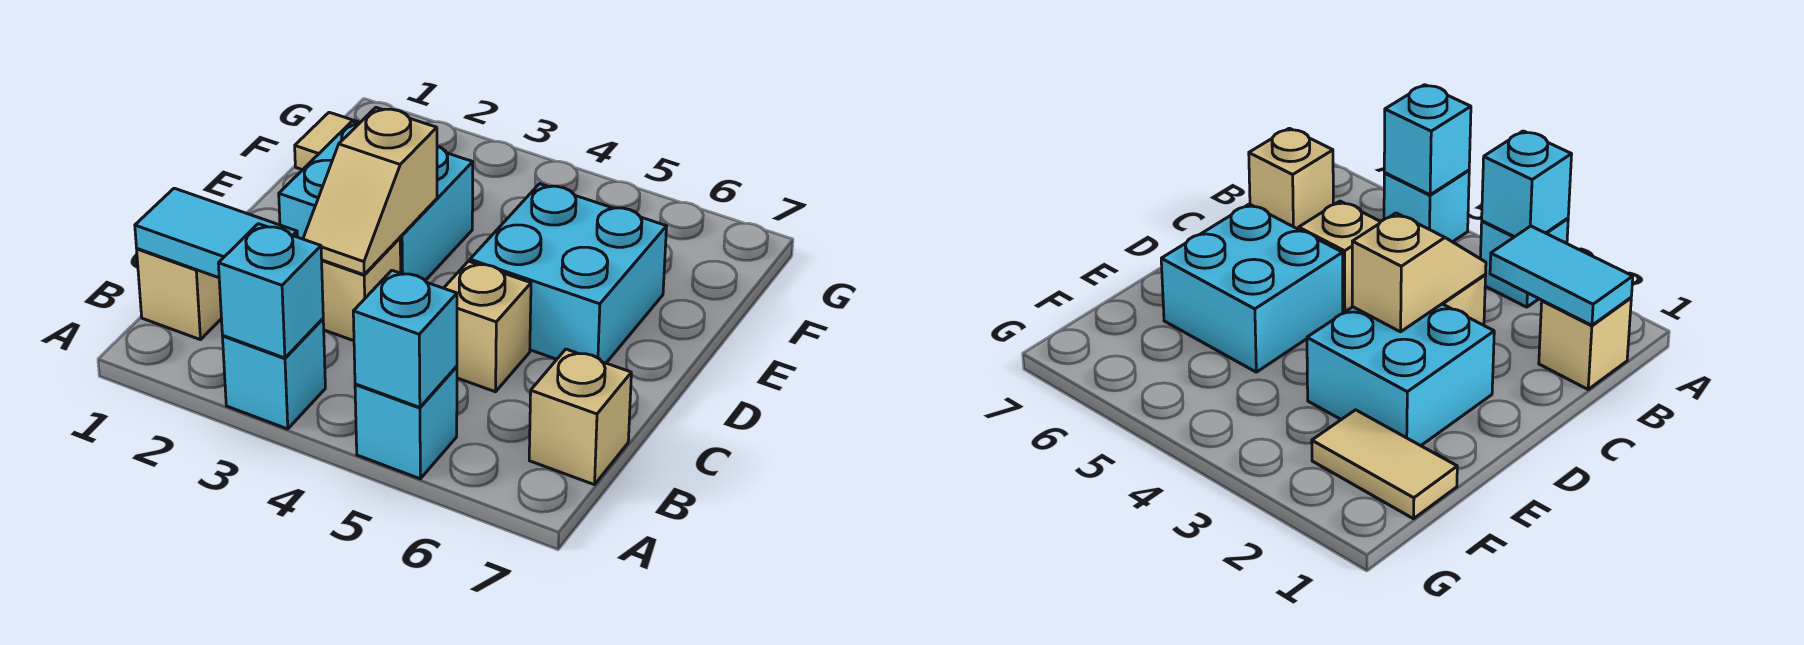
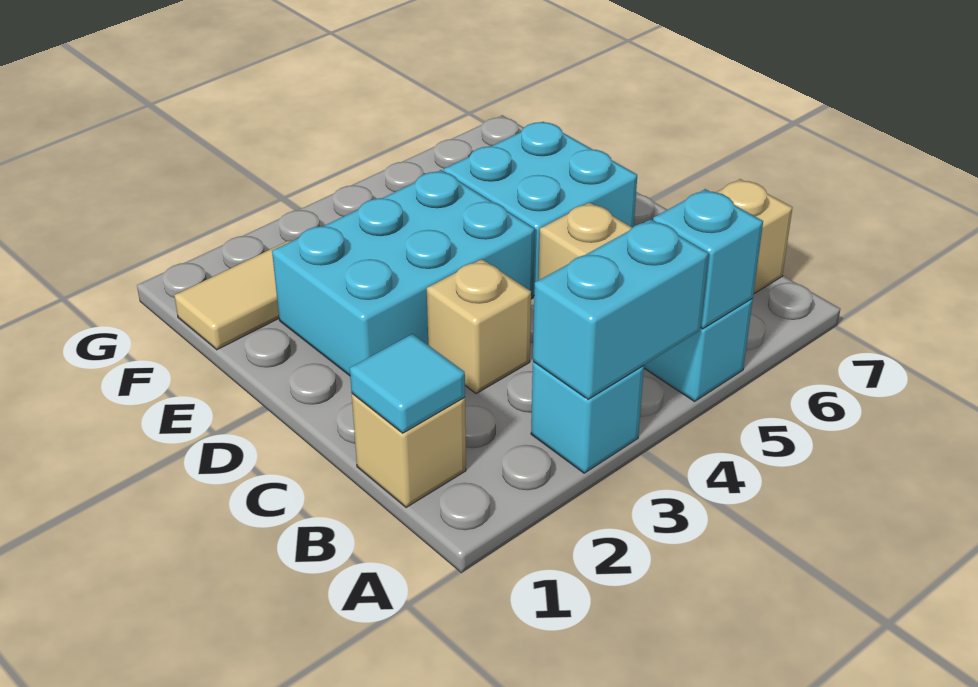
cyan brick A3 level 2 -> cyan brick A3:A4 level 2
cyan tile B1:B2 level 2 -> cyan tile B1 level 2
tan slope C3:D3 level 2 top D -> none
cyan brick D2:E3 level 1 -> cyan brick D2:E4 level 1

